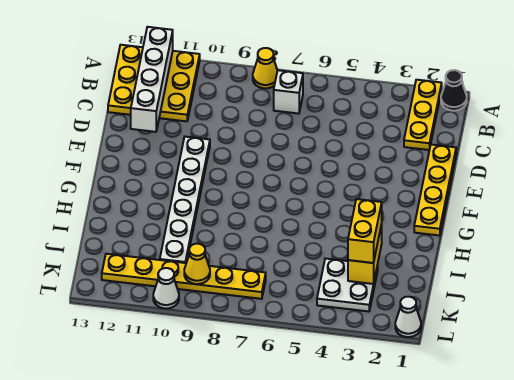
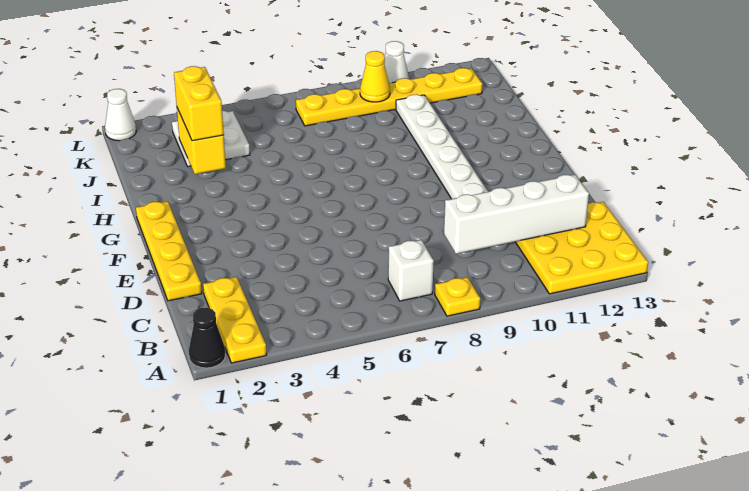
yellow cone A8 level 1 -> yellow plate A8 level 1
white brick A12:D12 level 2 -> white brick C9:C12 level 2

